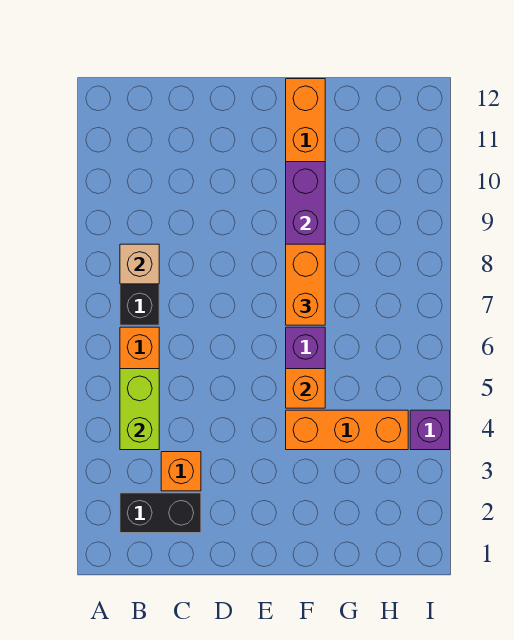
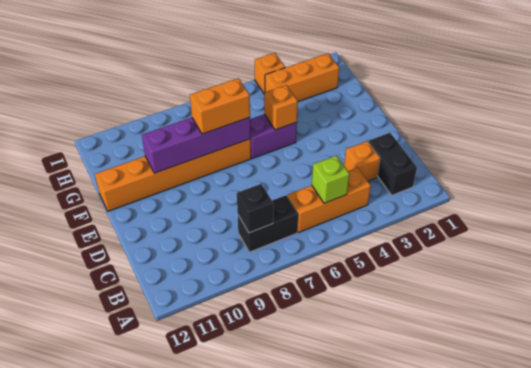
lime brick B4:B5 level 2 -> lime brick B5 level 2
tan brick B8 level 2 -> black brick B8 level 2
orange brick F4:H4 level 1 -> orange brick H2:H4 level 1
purple brick I4 level 1 -> orange brick I4 level 1

